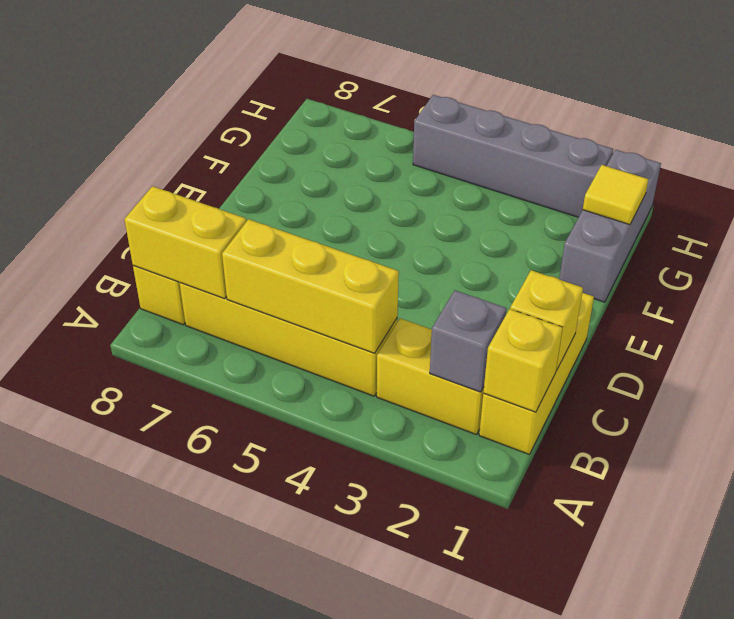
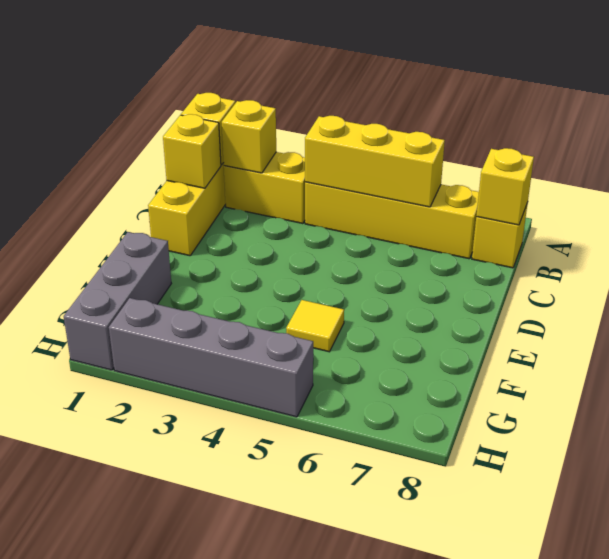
grey brick B2 level 2 -> yellow brick B2 level 2
yellow brick B7:B8 level 2 -> yellow brick B8 level 2
yellow tile G1 level 2 -> yellow tile F5 level 1

